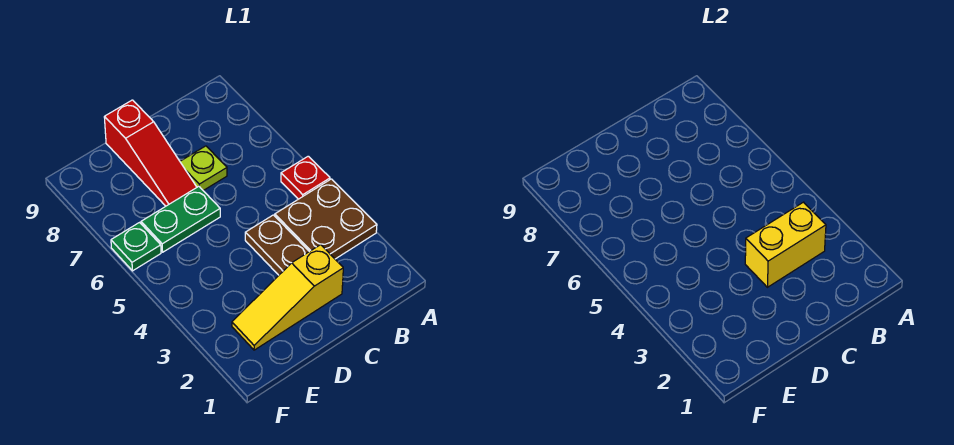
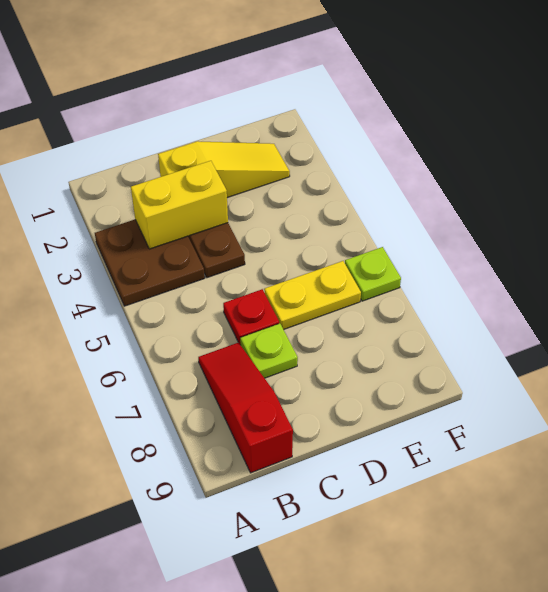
red plate A5 level 1 -> red plate C6 level 1
green plate D6:E6 level 1 -> yellow plate D6:E6 level 1
red slope D7:D9 level 1 top 9 -> red slope B7:B9 level 1 top 9
green plate F6 level 1 -> lime plate F6 level 1

